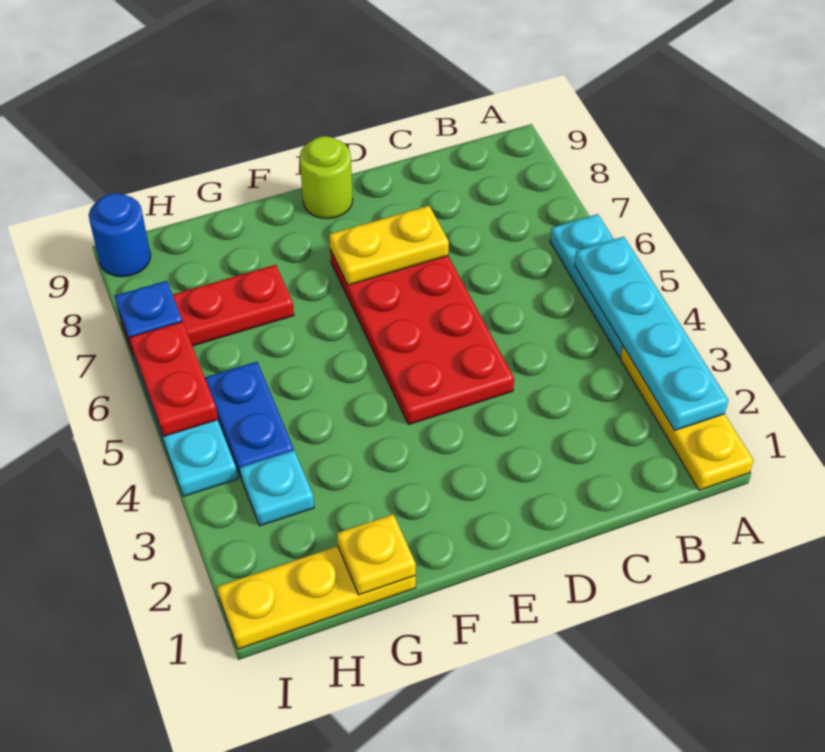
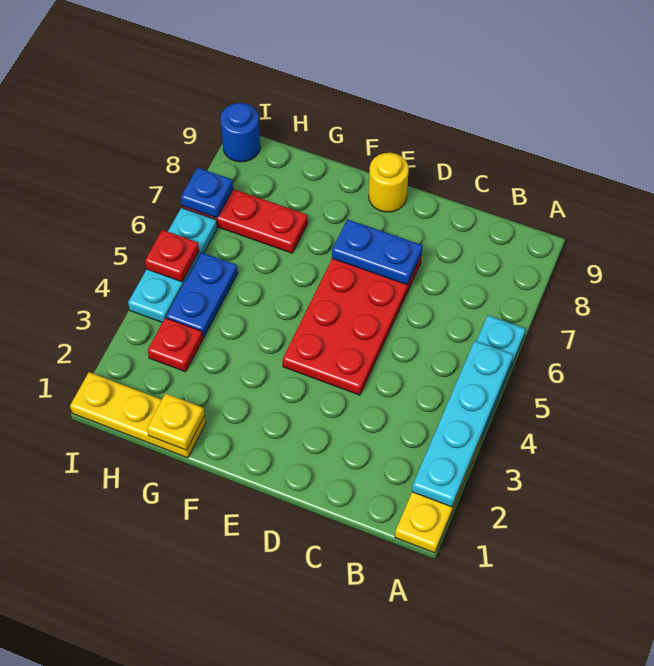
yellow plate D7:E7 level 2 -> blue plate D7:E7 level 2
lime round brick E9 level 1 -> yellow round brick E9 level 1
cyan plate H3 level 1 -> red plate H3 level 1
red plate I5:I6 level 2 -> red plate I5 level 2

